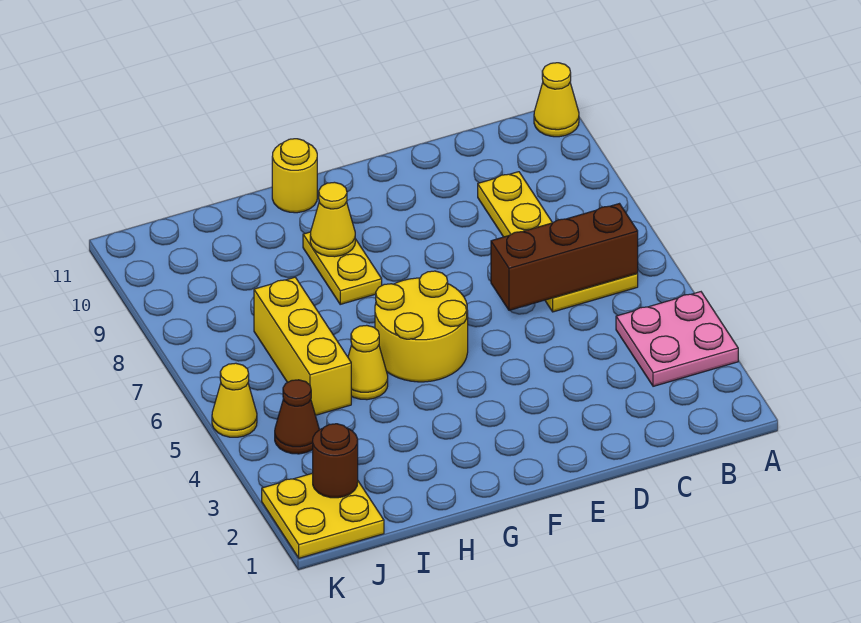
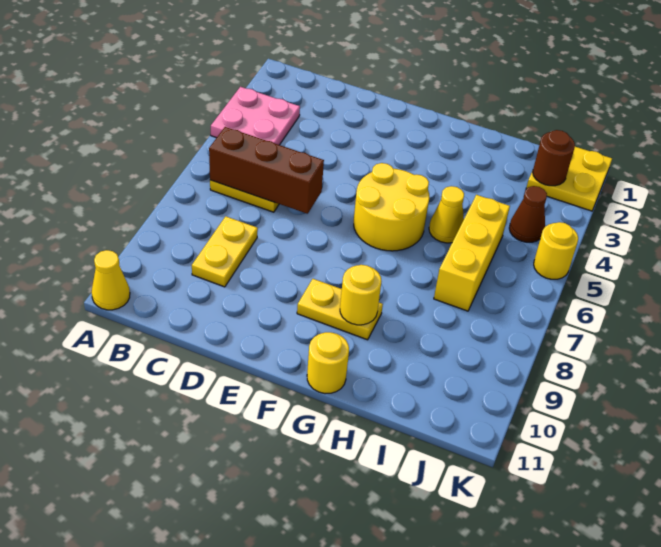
yellow plate G8:G9 level 1 -> yellow plate F9:G9 level 1
yellow cone G9 level 2 -> yellow round brick G9 level 2
yellow cone K5 level 1 -> yellow round brick K5 level 1

